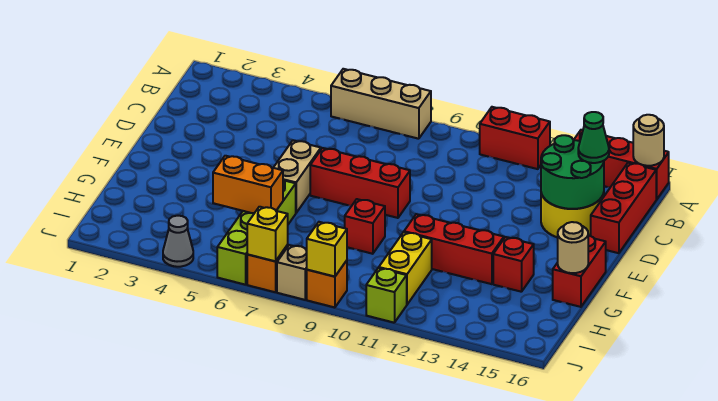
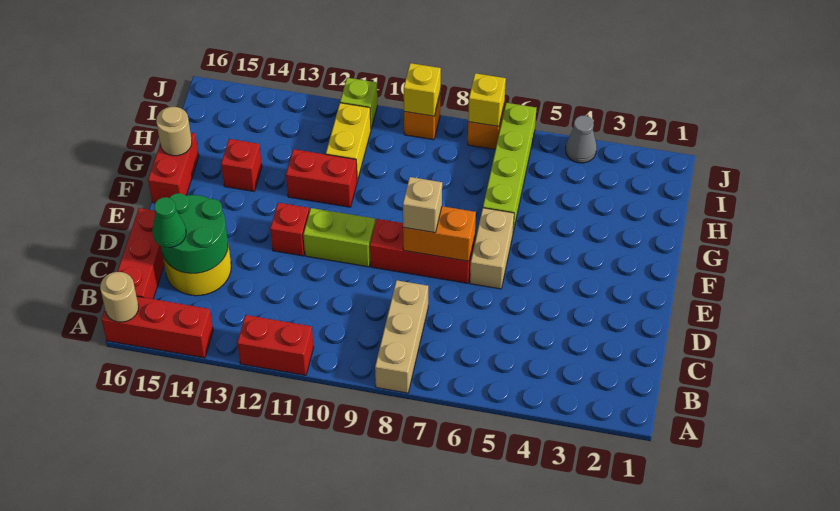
tan brick A6:A8 level 1 -> tan brick A8:C8 level 1
none -> lime brick E10:E11 level 1
red brick G9 level 1 -> red brick E12 level 1
red brick G11:G13 level 1 -> red brick G11:G12 level 1
orange brick H5:H6 level 2 -> orange brick E7:E8 level 2
tan brick J8 level 1 -> tan brick E8 level 3

